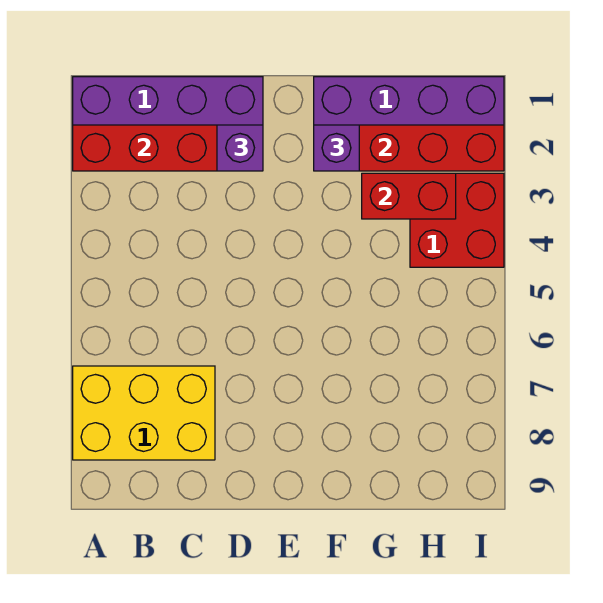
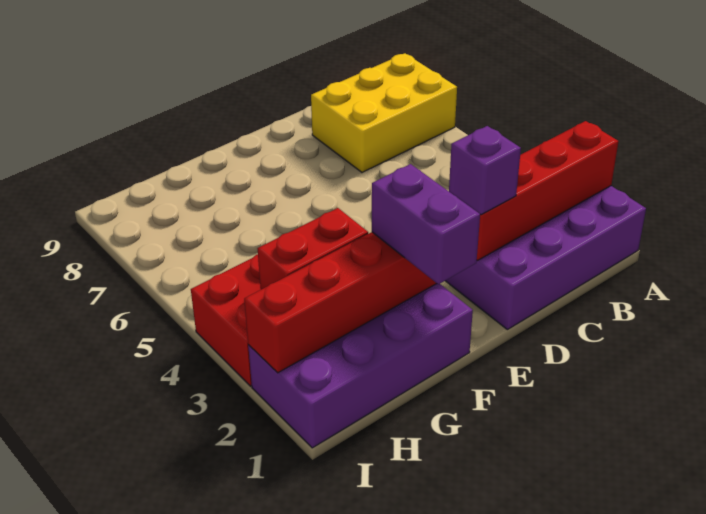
purple brick F2 level 3 -> purple brick F1:F2 level 3

